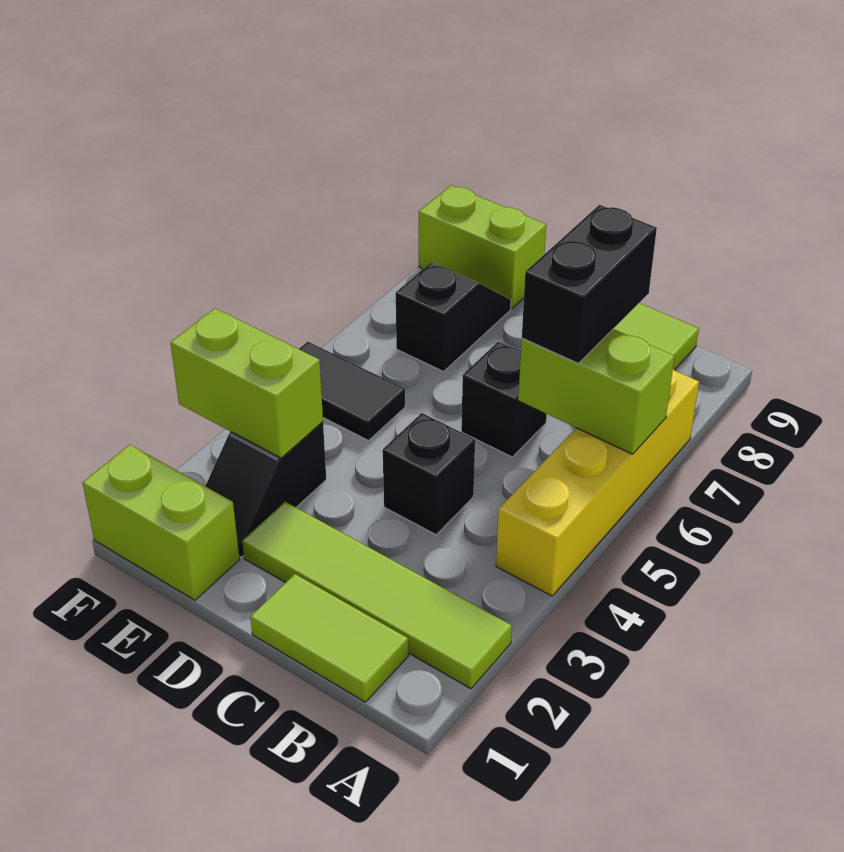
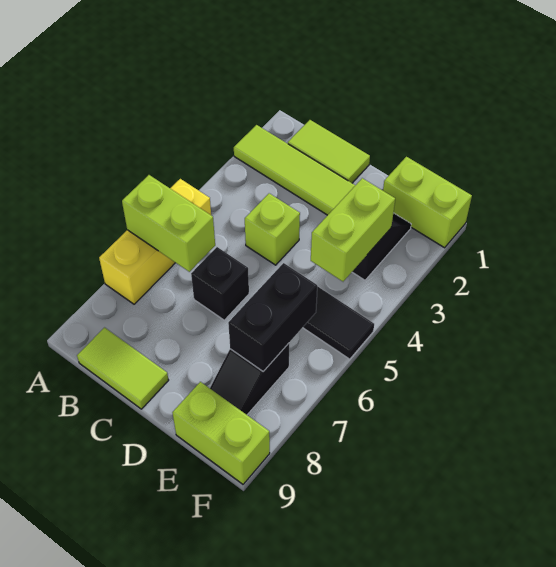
yellow brick A4:A7 level 1 -> yellow brick A5:A7 level 1
black brick B6:B7 level 3 -> black brick E6:E7 level 2
black brick C4 level 1 -> lime brick C4 level 1
lime brick E3:F3 level 2 -> lime brick E3:E4 level 2

